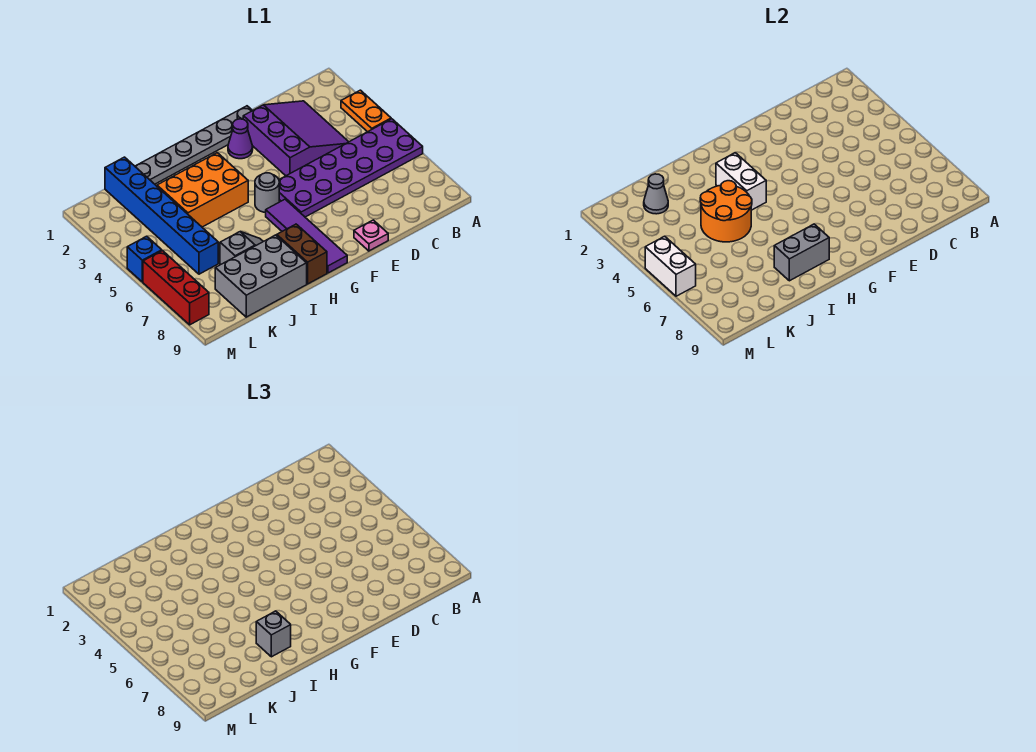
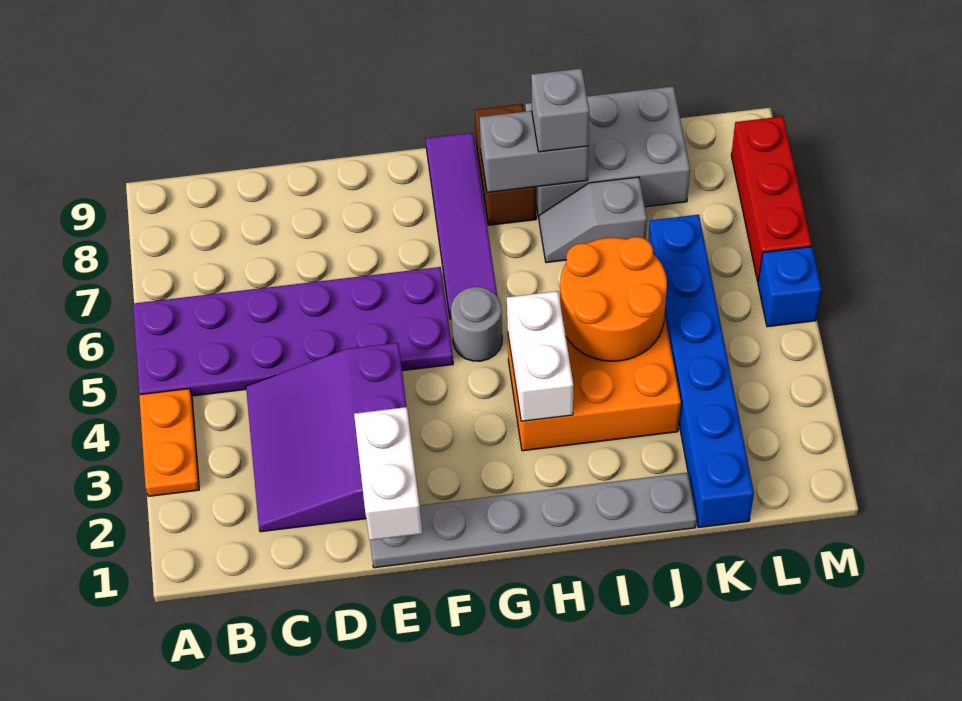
pink plate E9 level 1 -> none
purple cone F2 level 1 -> none
grey cone K2 level 2 -> none
white brick M5:M6 level 2 -> white brick E1:E2 level 2

